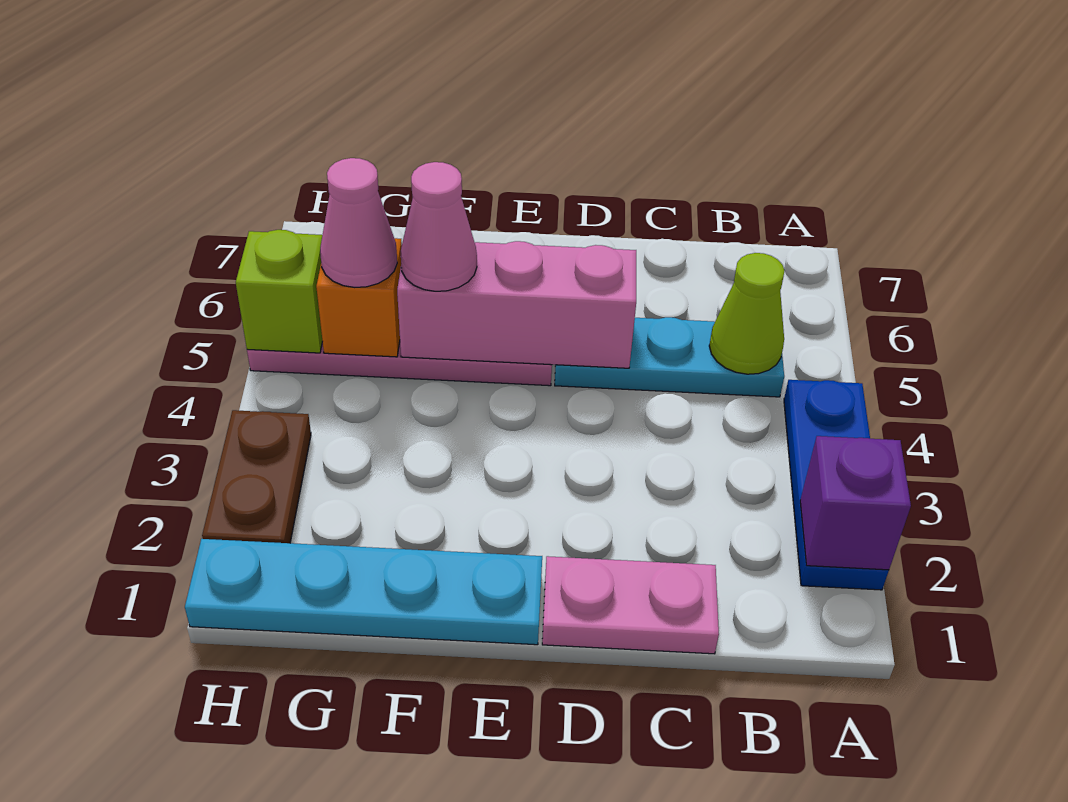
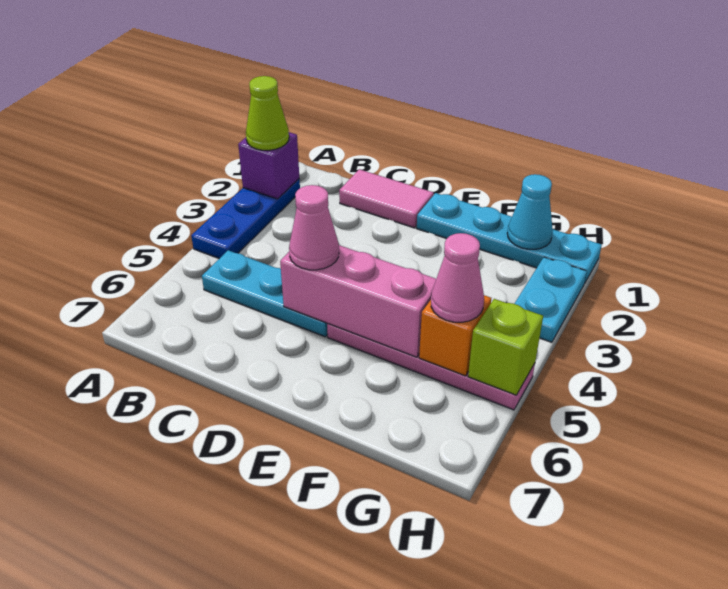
lime cone B5 level 2 -> lime cone A2 level 3
pink plate C1:D1 level 1 -> pink tile C1:D1 level 1
pink cone F5 level 3 -> pink cone D5 level 3
none -> cyan cone G1 level 2
brown plate H2:H3 level 1 -> cyan plate H2:H3 level 1

